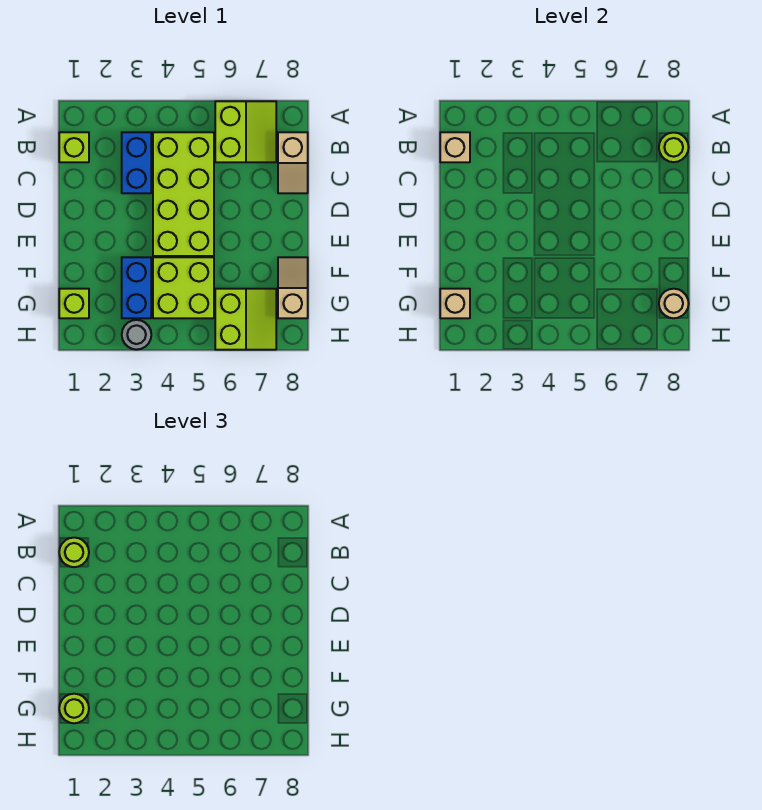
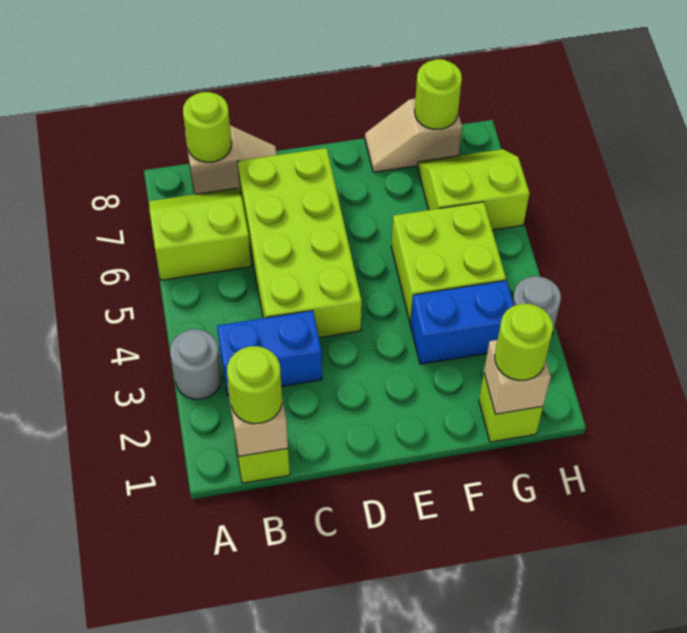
none -> grey round brick A3 level 1
lime brick B4:E5 level 1 -> lime brick C4:D7 level 1
tan round brick G8 level 2 -> lime round brick G8 level 2

